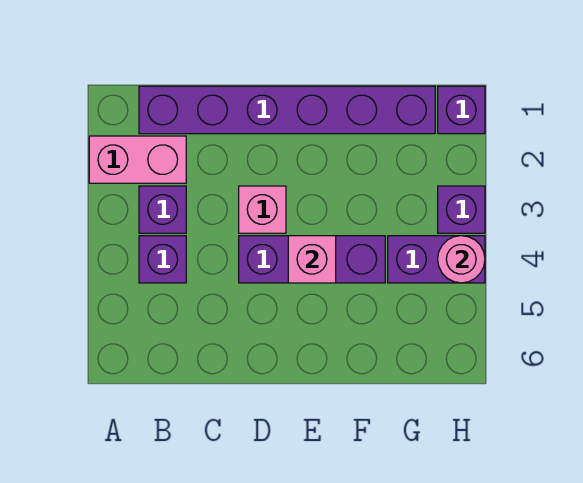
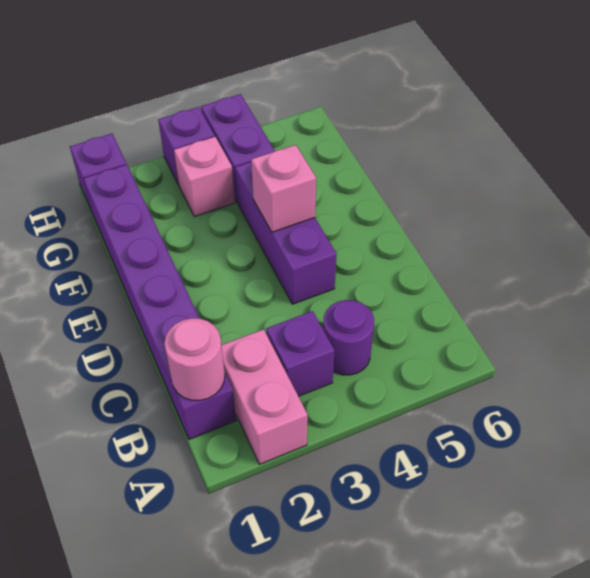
purple brick B4 level 1 -> purple round brick B4 level 1
pink brick D3 level 1 -> pink brick G3 level 1
pink round brick H4 level 2 -> pink round brick B1 level 2

